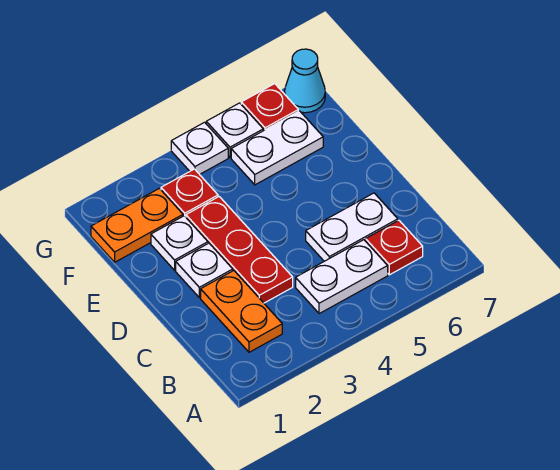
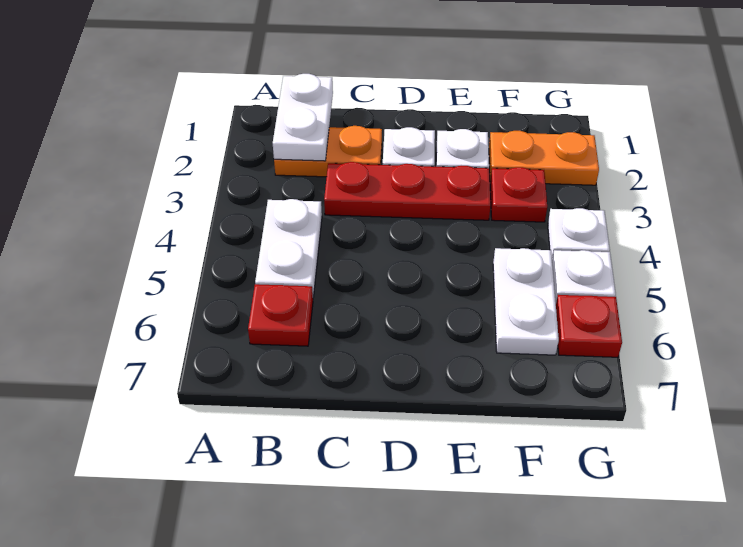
white plate C5:C6 level 1 -> white plate B1:B2 level 2
orange plate F1:F2 level 1 -> orange plate F2:G2 level 1
cyan cone G7 level 1 -> none

